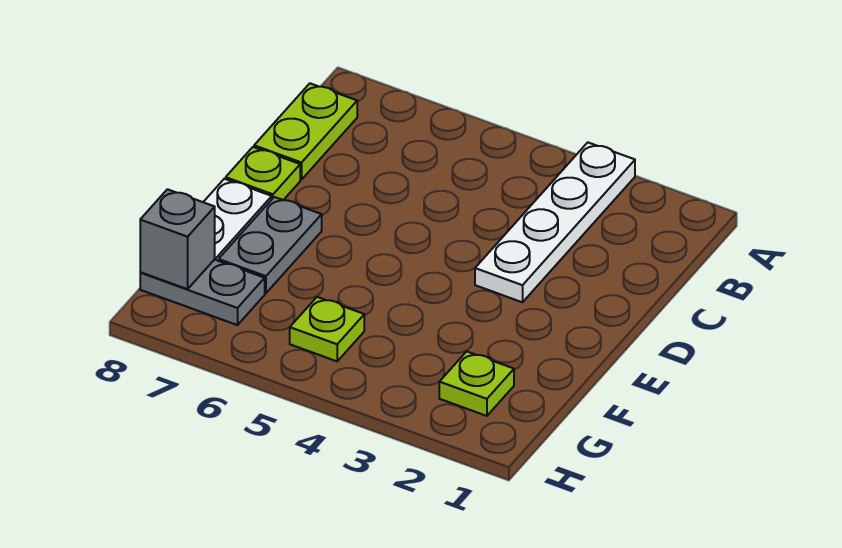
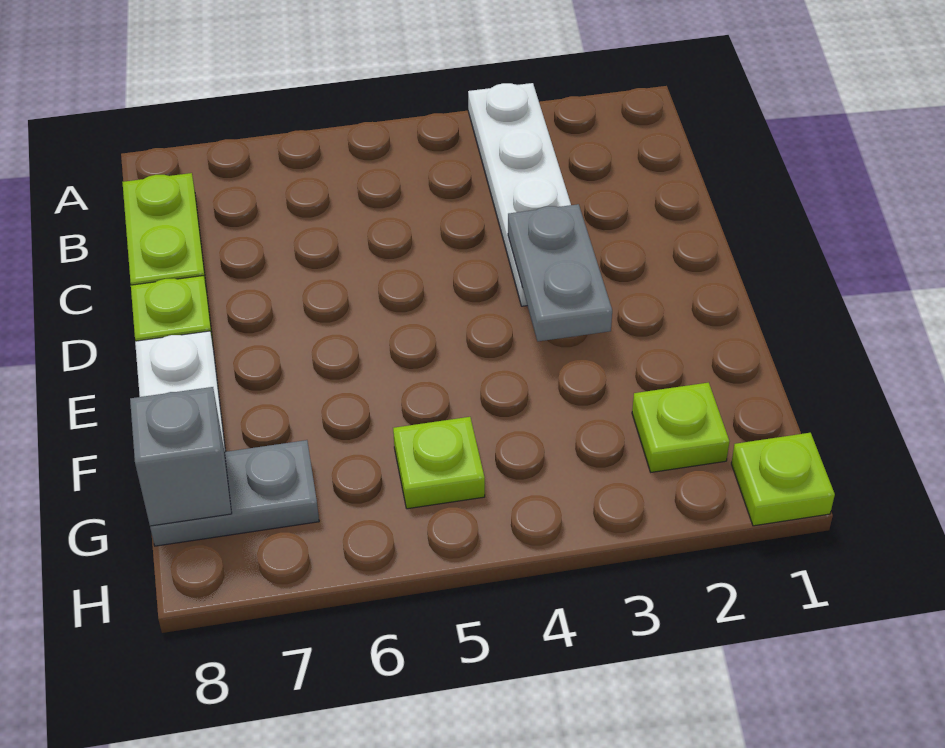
grey plate E7:F7 level 1 -> grey plate D3:E3 level 2
none -> lime plate H1 level 1

